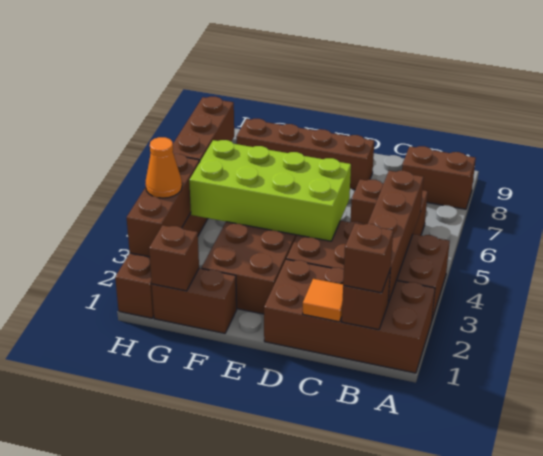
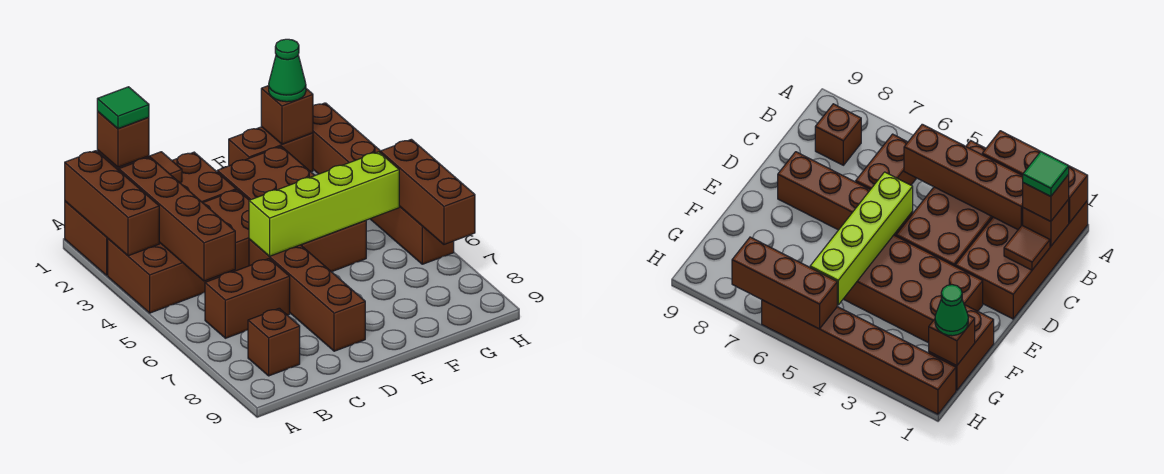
brown brick A8:B8 level 1 -> brown brick B8 level 1
none -> green tile B1 level 4
orange tile C1 level 2 -> brown tile C1 level 2
lime brick D4:G5 level 2 -> lime brick D5:G5 level 2
brown brick D8:G8 level 1 -> brown brick D5:D8 level 1
none -> green cone G1 level 3
brown brick H2:H4 level 2 -> brown brick A1:A3 level 2
orange cone H3 level 3 -> none

